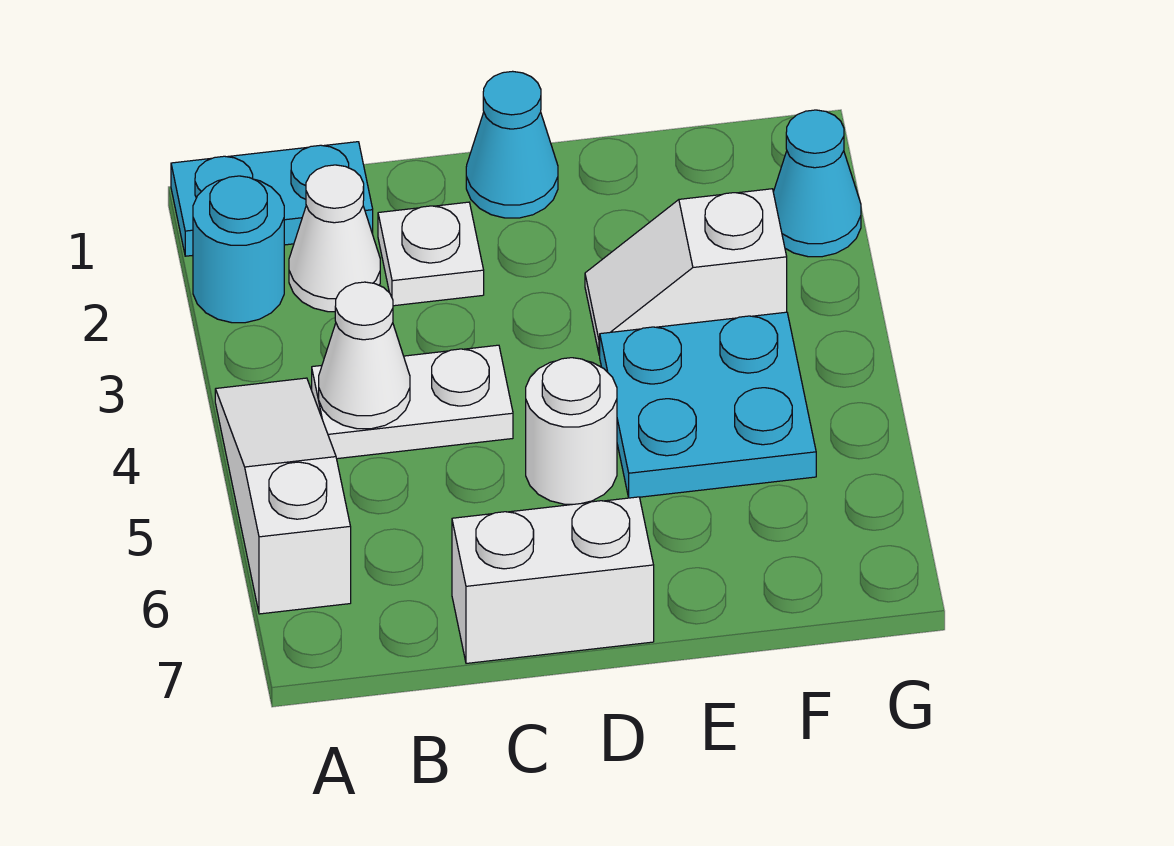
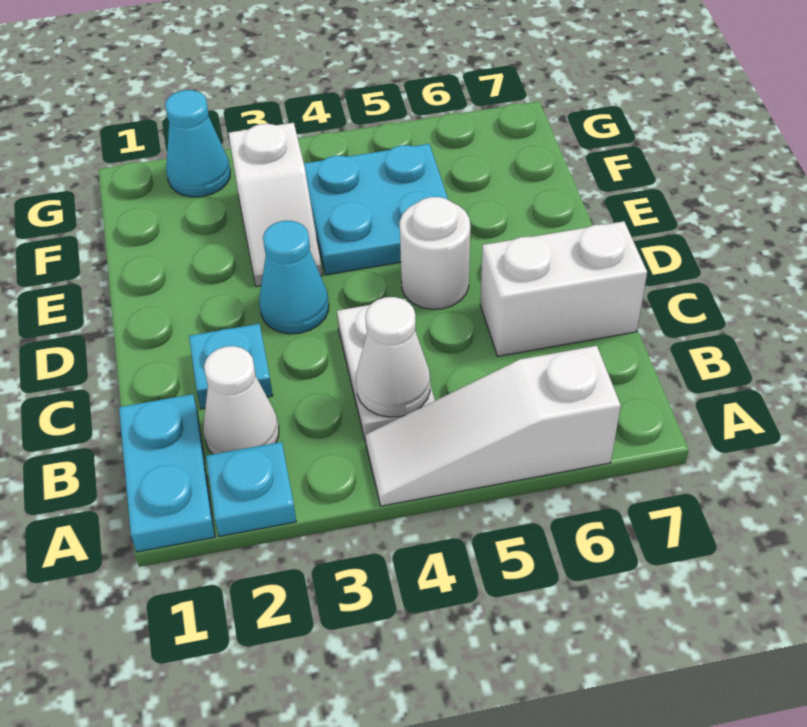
cyan round brick A2 level 1 -> cyan plate A2 level 1
white plate C2 level 1 -> cyan plate C2 level 1
white brick C7:D7 level 1 -> white brick C6:C7 level 1
cyan cone D1 level 1 -> cyan cone D3 level 1

